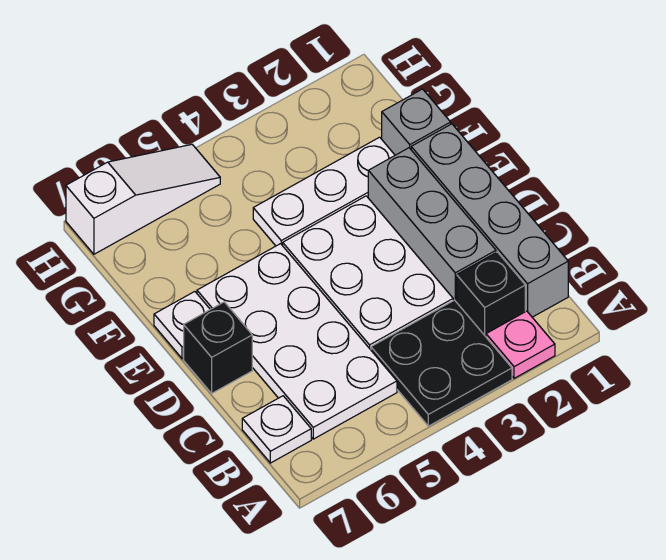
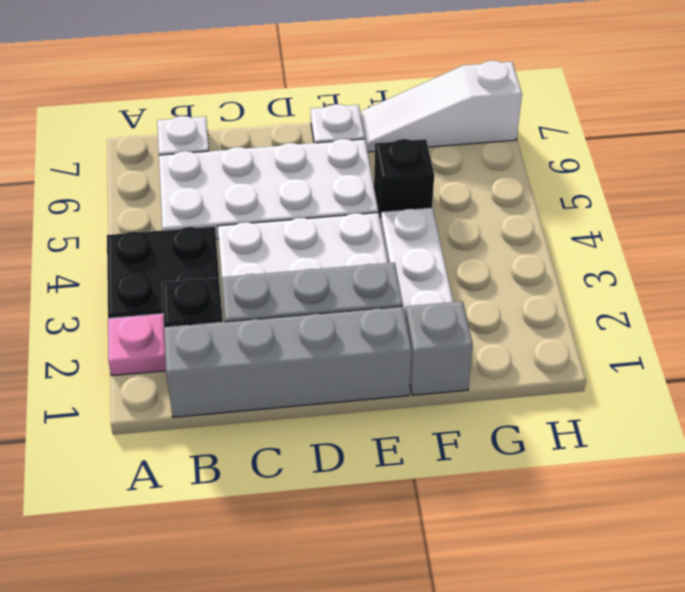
black brick D7 level 1 -> black brick F5 level 1
white slope H5:H7 level 1 top 7 -> white slope F7:H7 level 1 top H

